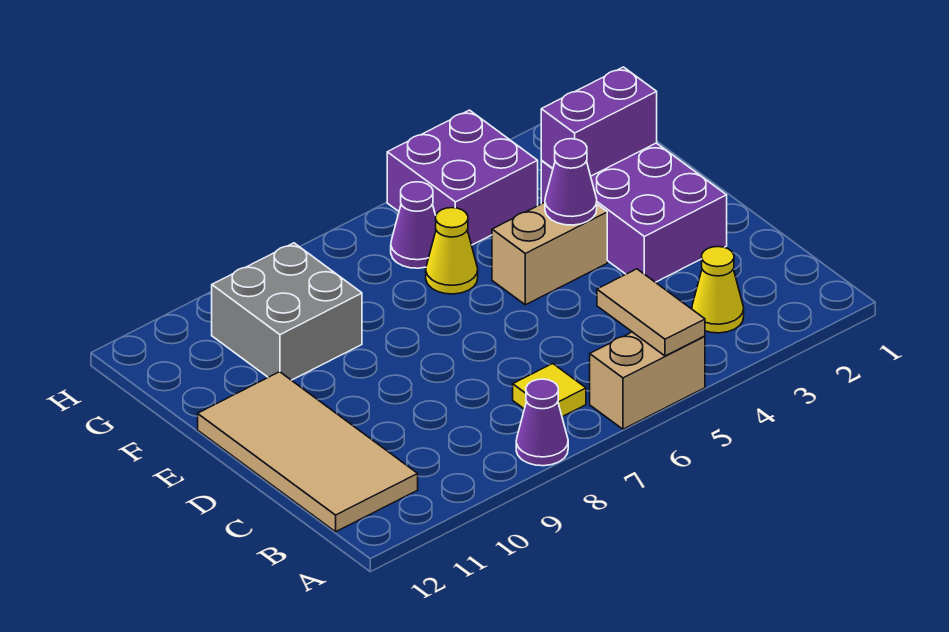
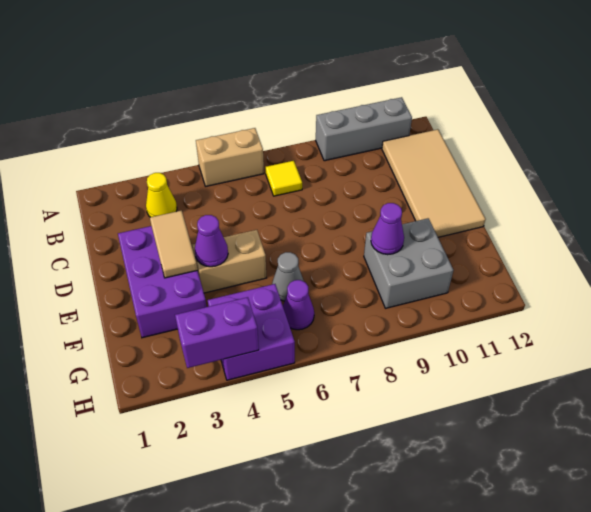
tan tile A5:B5 level 2 -> tan tile D3:E3 level 2
purple cone A8 level 1 -> purple cone F9 level 2
none -> grey brick A9:A11 level 1
purple brick F2:F3 level 2 -> purple brick H3:H4 level 2
yellow cone F6 level 1 -> grey cone F6 level 1

